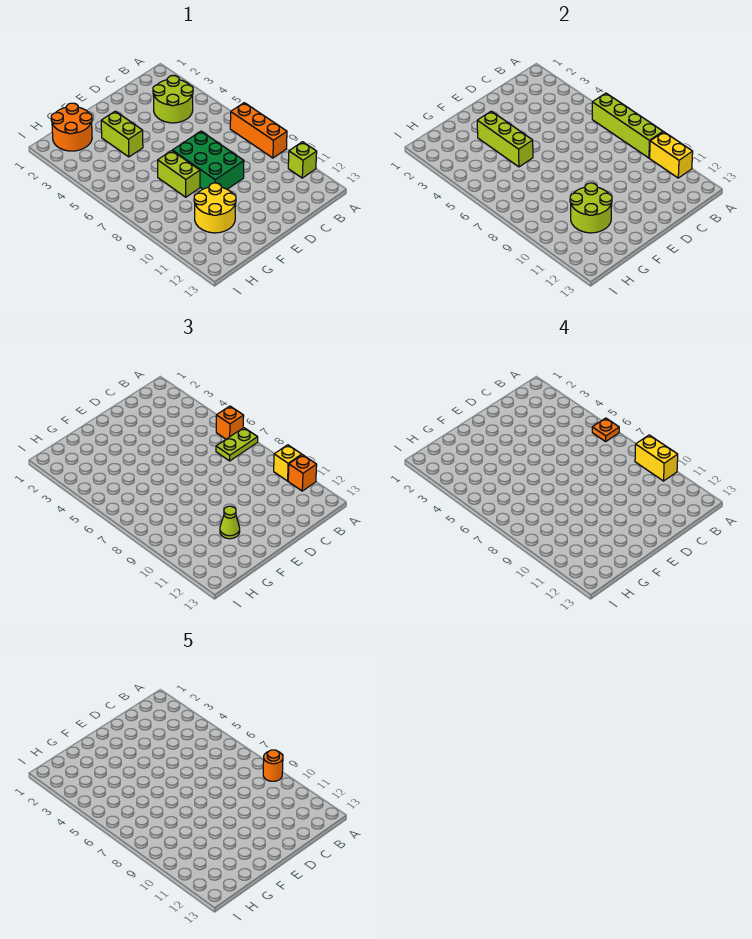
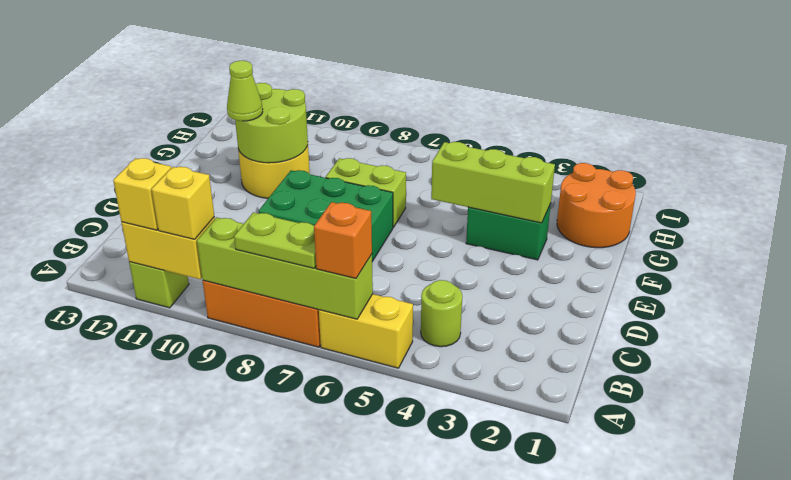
orange plate A6 level 4 -> none
lime plate A7:B7 level 3 -> lime plate A7:A8 level 3
yellow brick A9:A10 level 4 -> yellow brick A5:A6 level 1
orange round brick A9 level 5 -> none
orange brick A11 level 3 -> yellow brick A11 level 3
lime round brick B3:C4 level 1 -> lime round brick B4 level 1
lime brick F3:F4 level 1 -> green brick F3:F4 level 1

